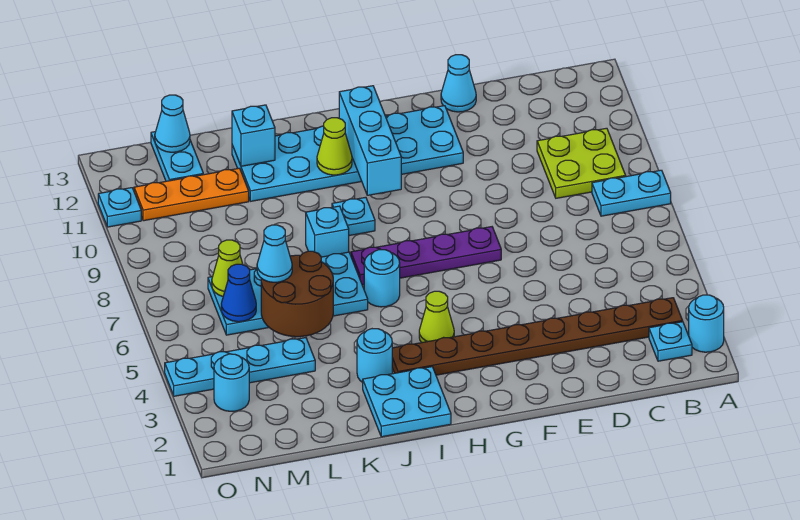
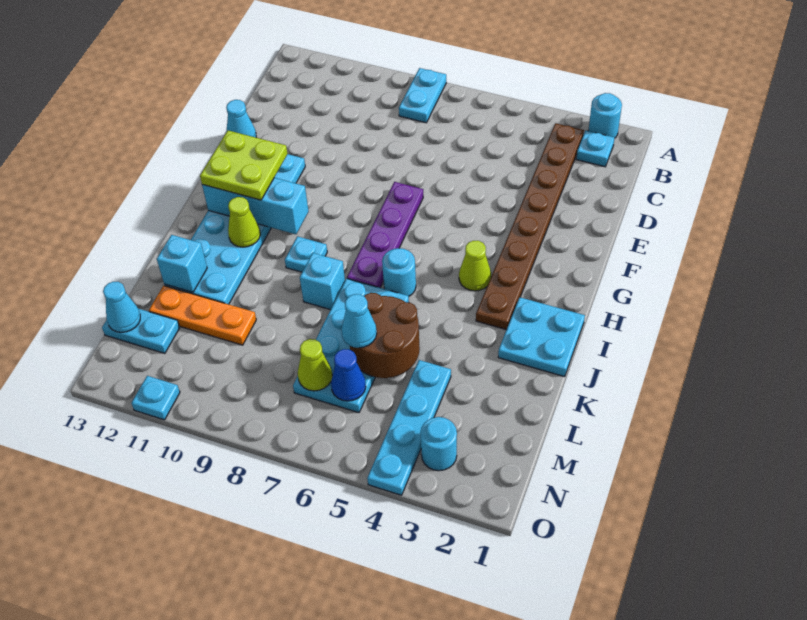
lime plate B9:C10 level 1 -> lime plate G11:H12 level 3
cyan round brick J3 level 1 -> none
orange plate L11:N11 level 1 -> orange plate L10:L12 level 1

